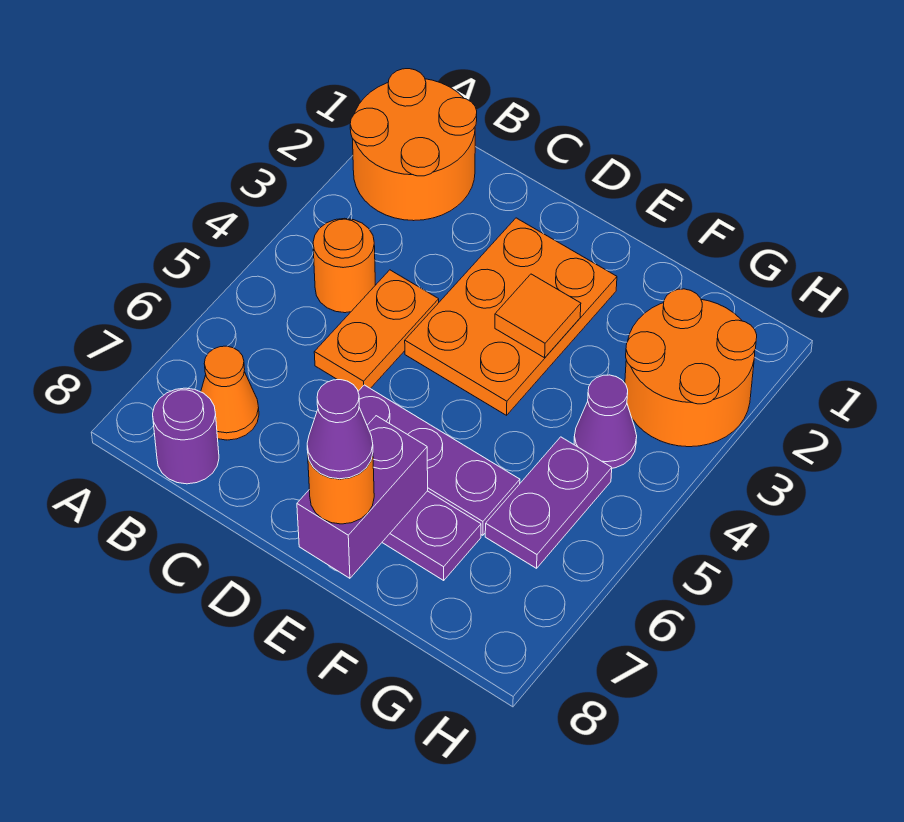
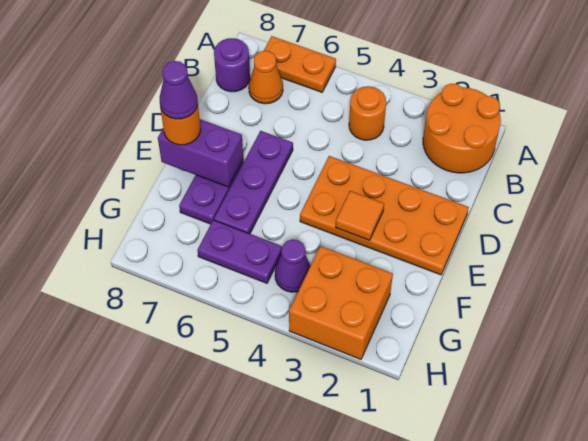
orange plate C4:C5 level 1 -> orange plate A6:A7 level 1
orange plate D2:E4 level 1 -> orange plate D1:E4 level 1
orange round brick G2:H3 level 1 -> orange brick G2:H3 level 1

